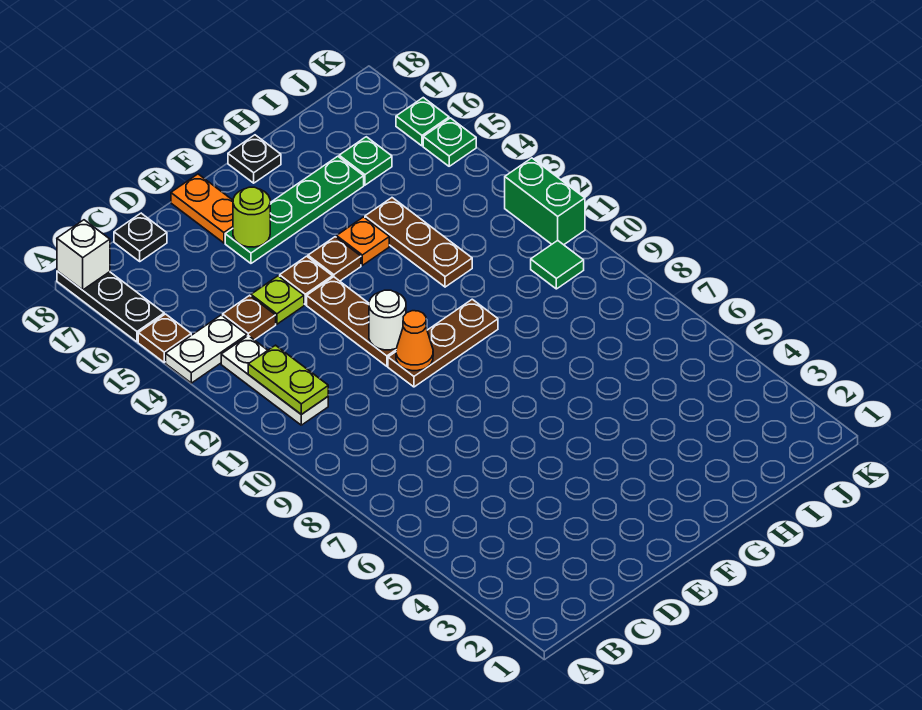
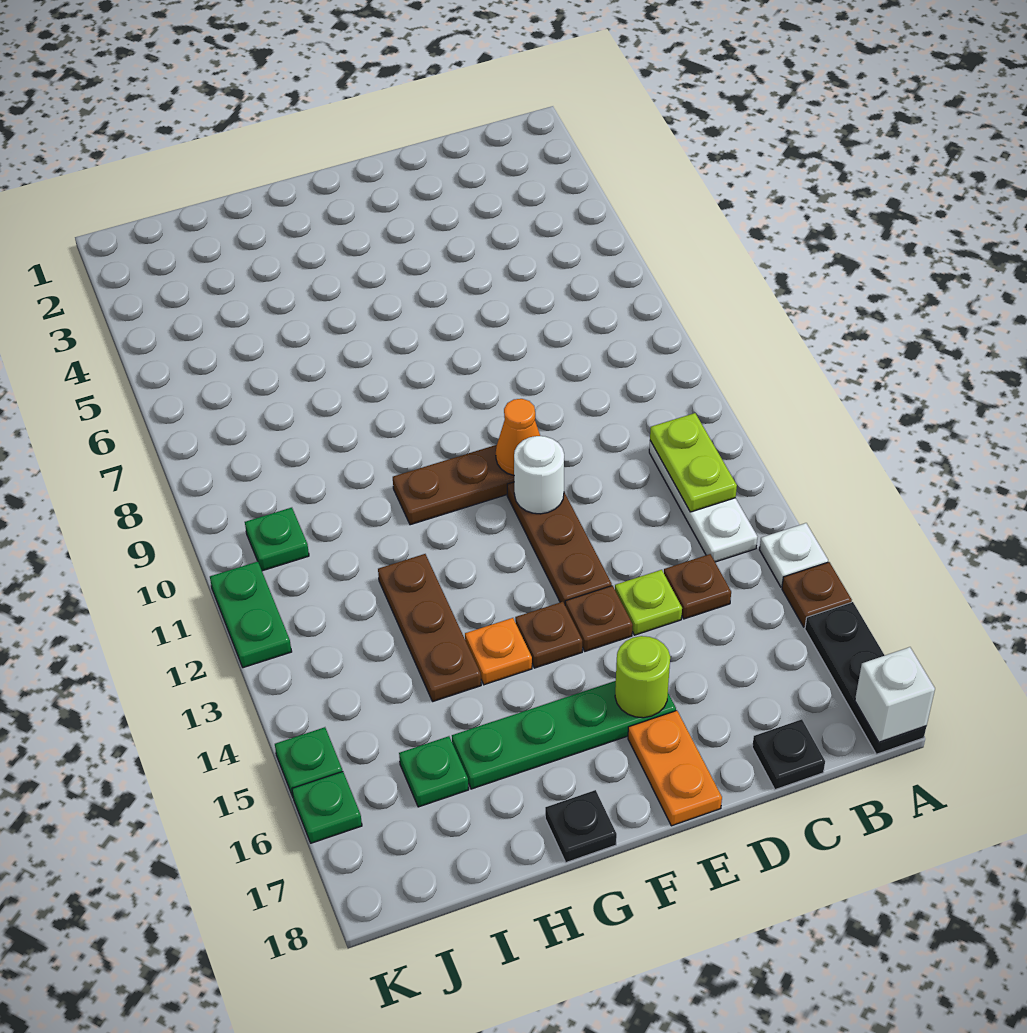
white plate A14:B14 level 1 -> white plate A14 level 1
green tile J10 level 1 -> green plate J10 level 1
green brick K11:K12 level 1 -> green plate K11:K12 level 1

